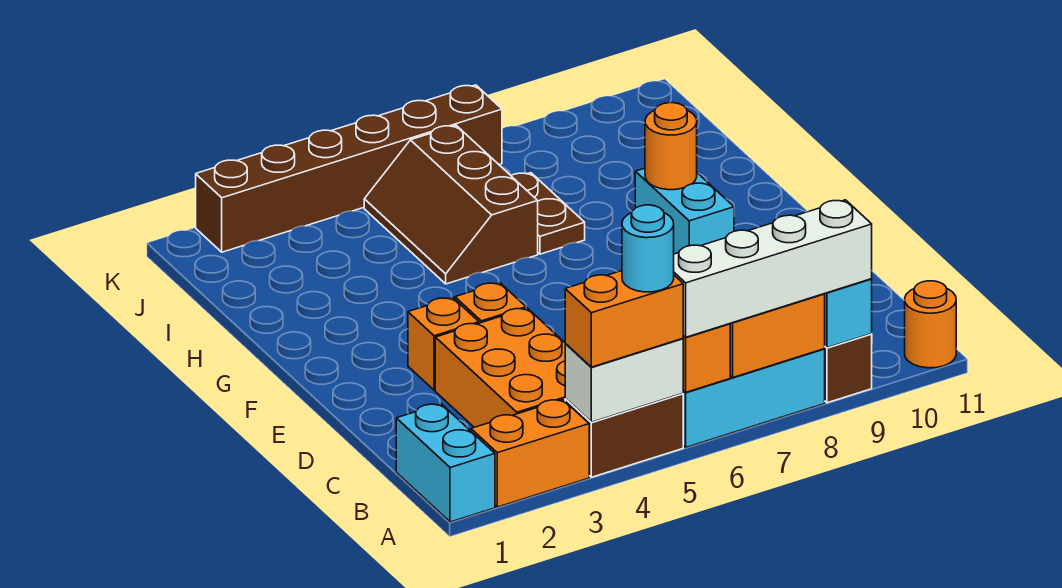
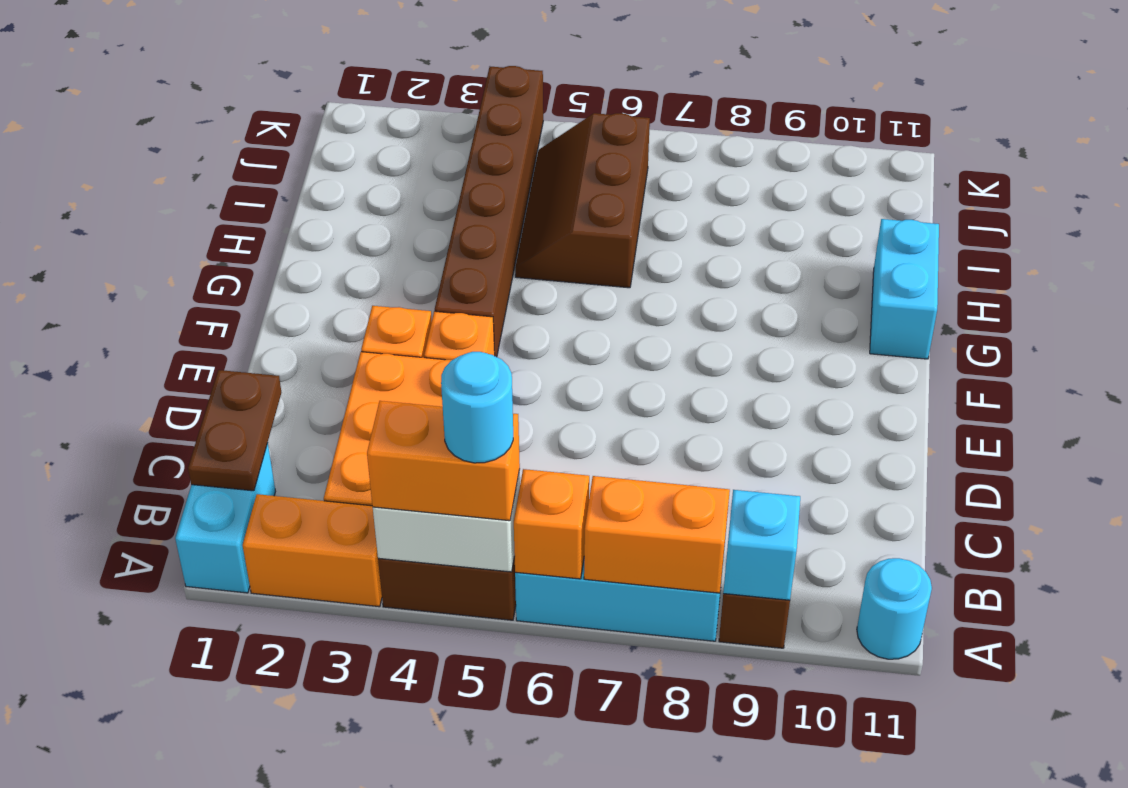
white brick A6:A9 level 3 -> none
orange round brick A11 level 1 -> cyan round brick A11 level 1
cyan brick F9:G9 level 1 -> cyan brick G11:H11 level 1
orange round brick G9 level 2 -> none
brown plate H7:I7 level 1 -> brown plate B1:C1 level 2
brown brick K2:K7 level 1 -> brown brick F4:K4 level 1

